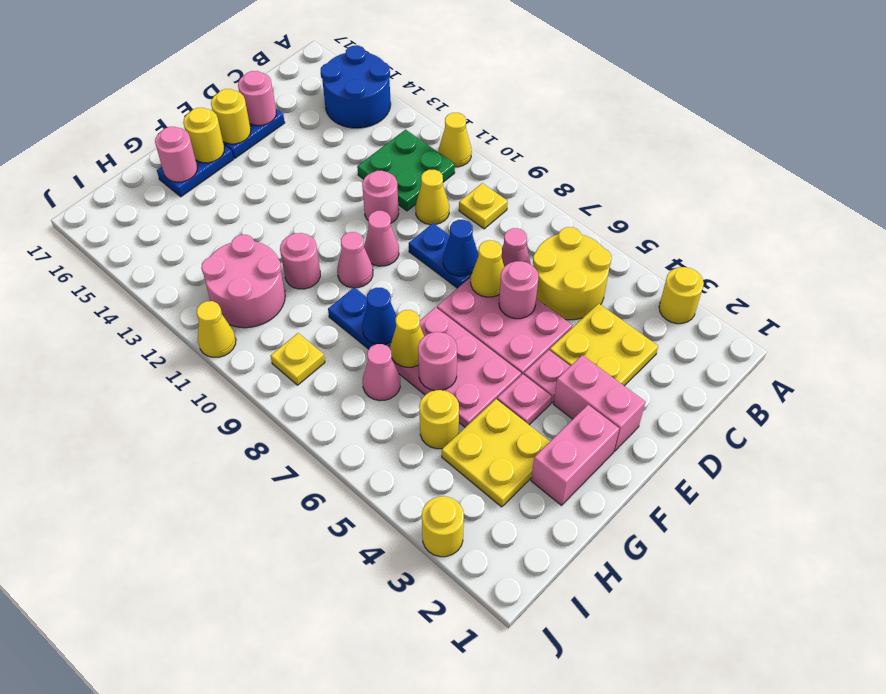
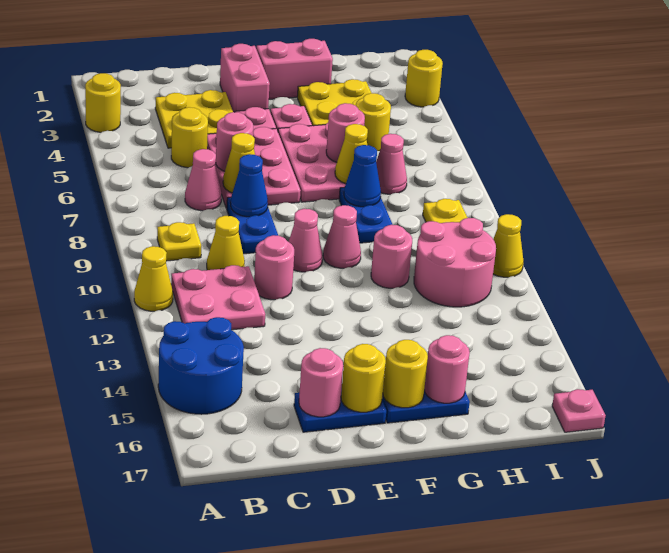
yellow round brick B5:C6 level 1 -> yellow round brick C5 level 1
green plate B11:C12 level 1 -> pink plate B11:C12 level 1
none -> pink plate J17 level 1

